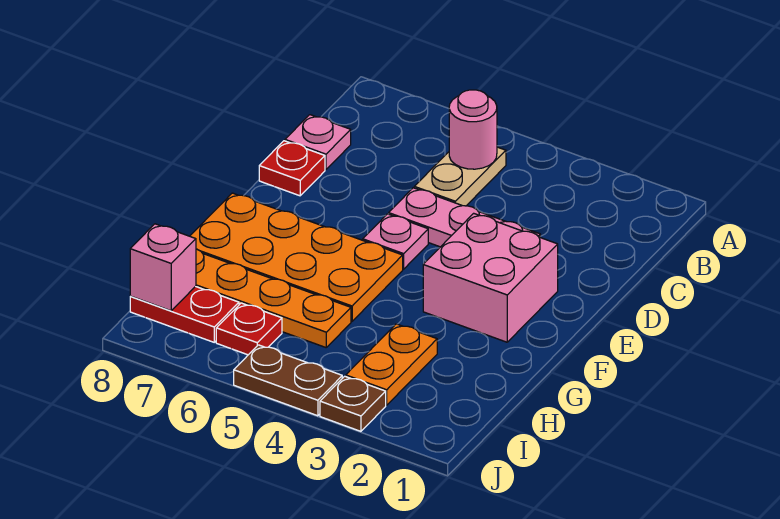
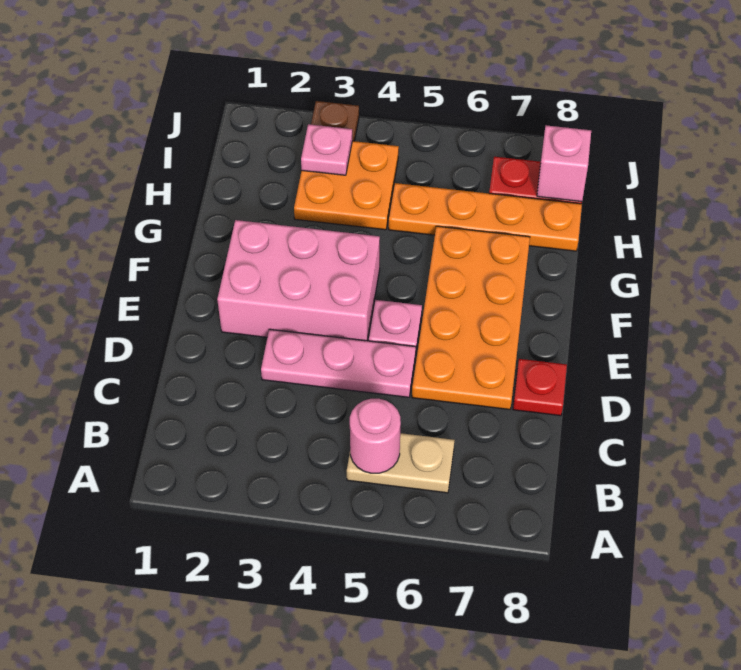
tan plate B5:C5 level 1 -> tan plate B5:B6 level 1
pink plate C8 level 1 -> pink plate I3 level 2
pink brick E2:F3 level 1 -> pink brick E2:F4 level 1
orange plate F5:G8 level 1 -> orange plate D6:G7 level 1
orange plate H3:I3 level 1 -> orange plate H3:I4 level 1
red plate I6 level 1 -> none
brown plate J4:J5 level 1 -> none

